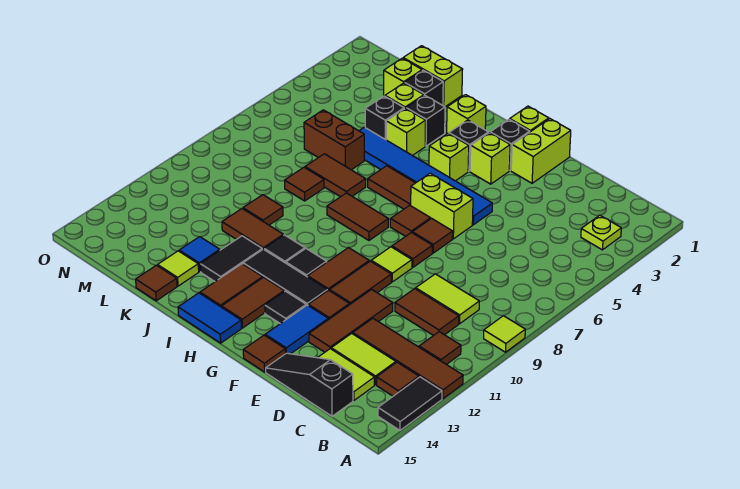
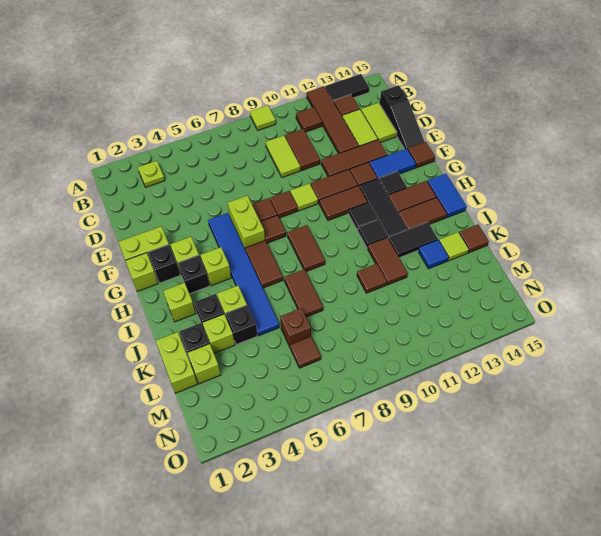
brown brick K6:L6 level 1 -> brown brick L6 level 1
brown tile K8 level 1 -> brown tile M6 level 1

